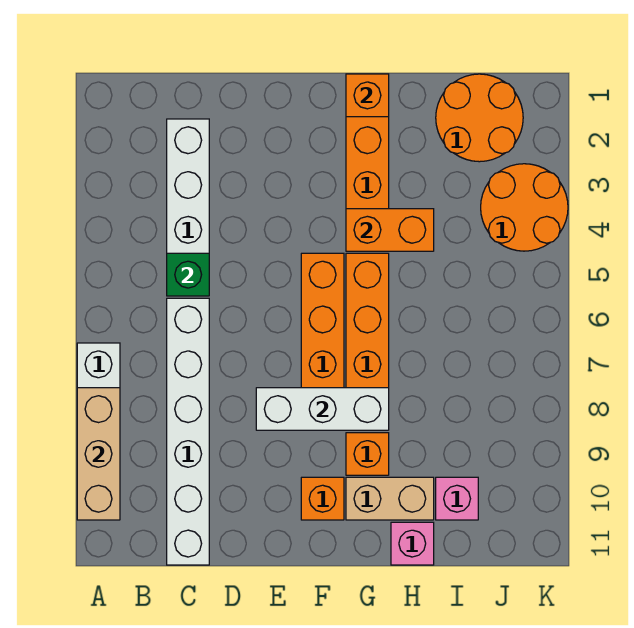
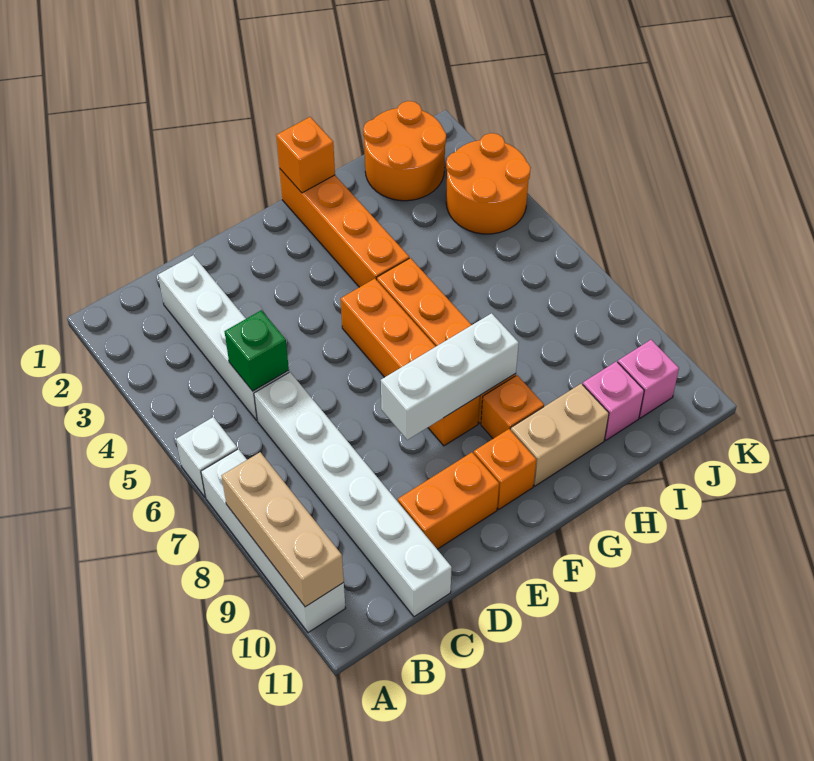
none -> white brick A6 level 1
orange brick G4:H4 level 2 -> orange brick D10:E10 level 1
pink brick H11 level 1 -> pink brick J10 level 1

